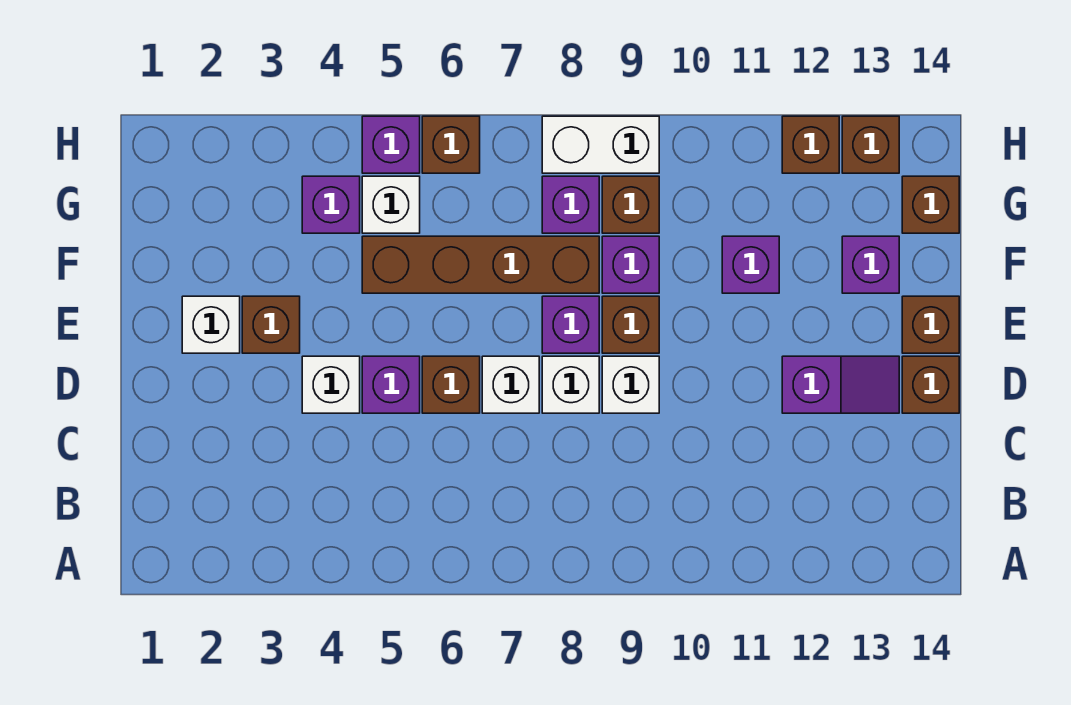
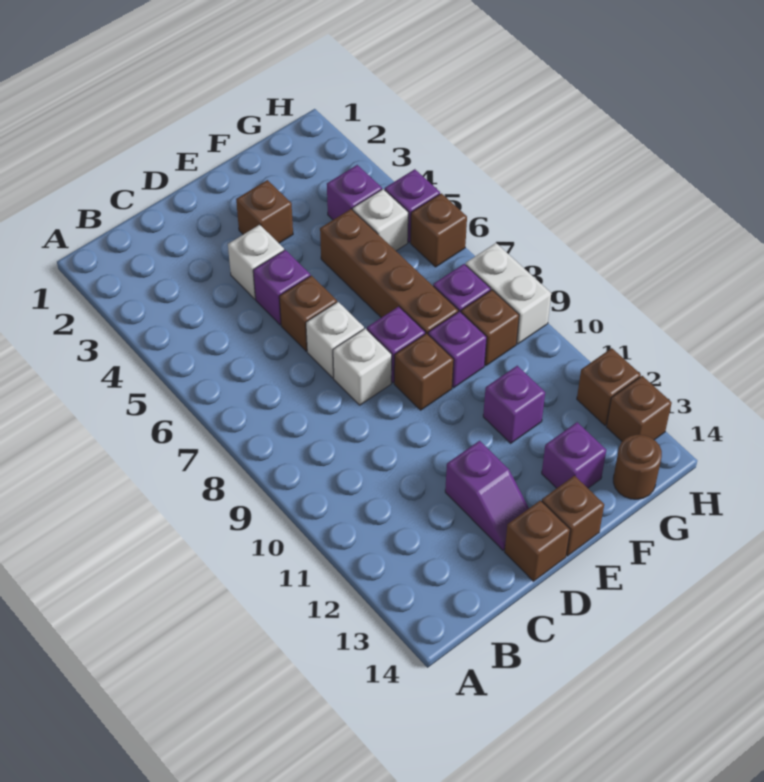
white brick D9 level 1 -> none
white brick E2 level 1 -> none
brown brick G14 level 1 -> brown round brick G14 level 1

